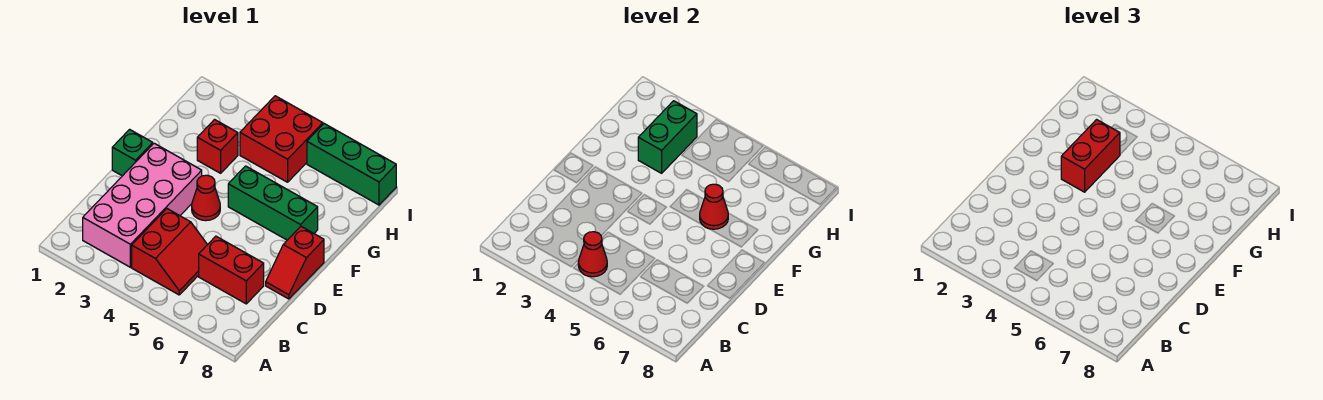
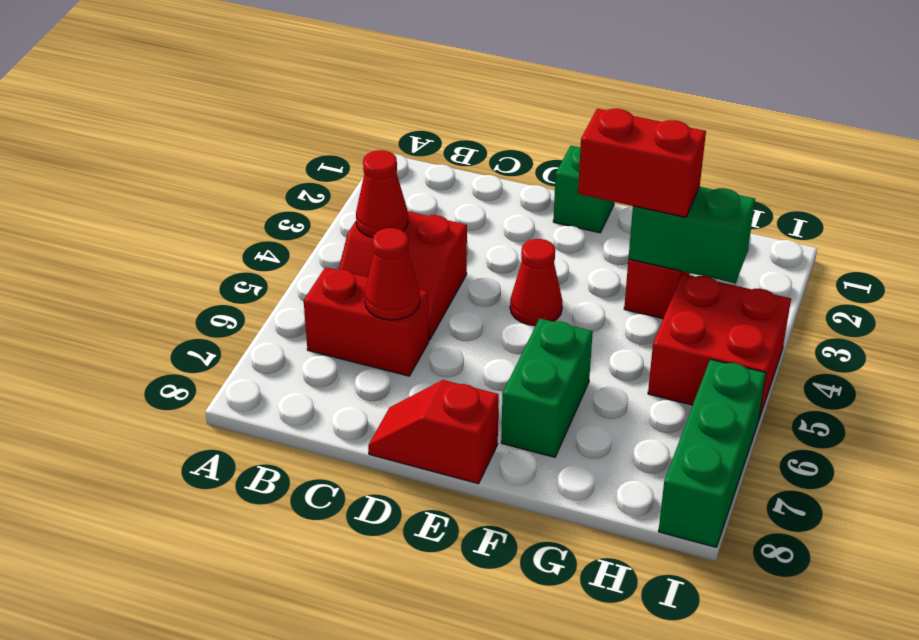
pink brick B2:E3 level 1 -> none
red brick C6:C7 level 1 -> red brick B6:C6 level 1
green brick F5:F7 level 1 -> green brick F6:F7 level 1
red cone F6 level 2 -> red cone C6 level 2

